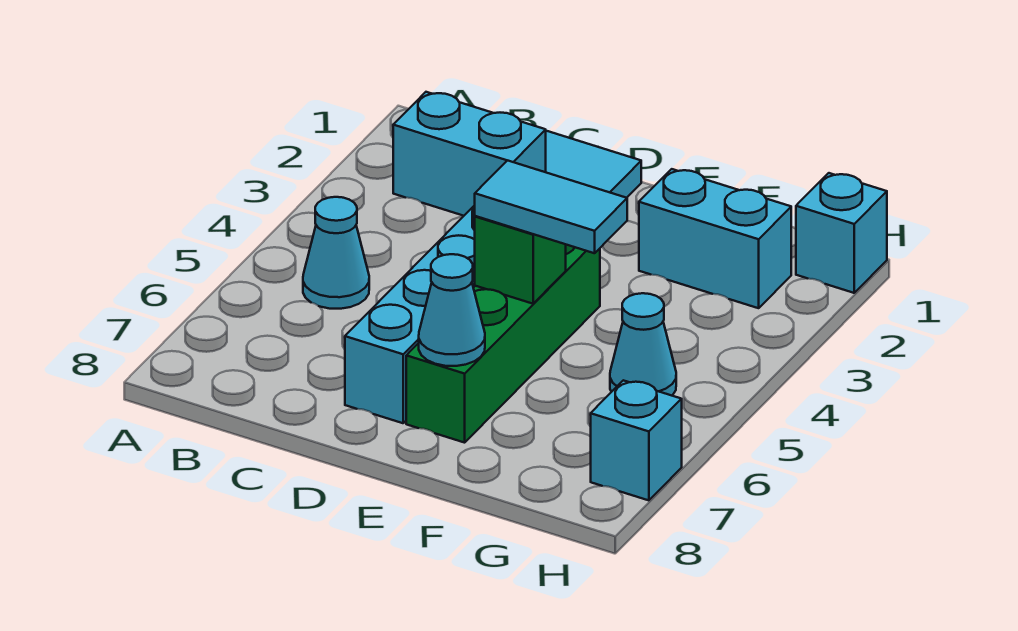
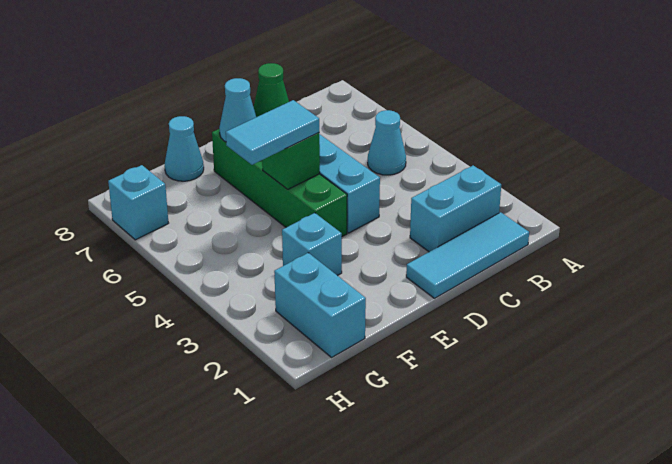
none -> green cone D7 level 2
cyan brick F2:G2 level 1 -> cyan brick G1:G2 level 1
cyan cone G5 level 1 -> cyan cone F8 level 1
cyan brick H1 level 1 -> cyan brick F3 level 1

